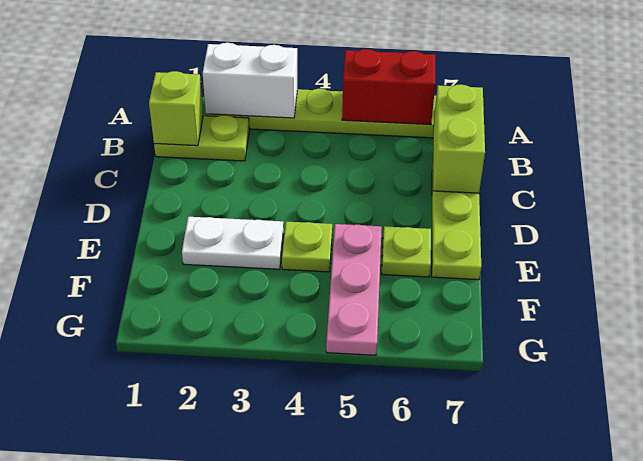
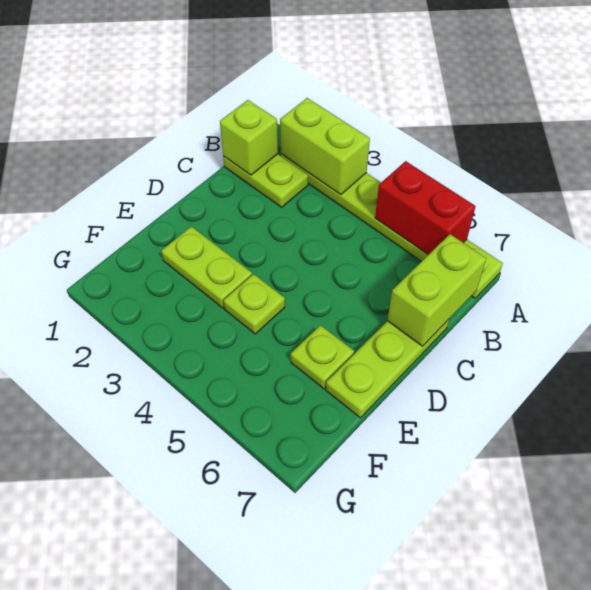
white brick A2:A3 level 2 -> lime brick A2:A3 level 2
white plate E2:E3 level 1 -> lime plate E2:E3 level 1
pink plate E5:G5 level 1 -> none

